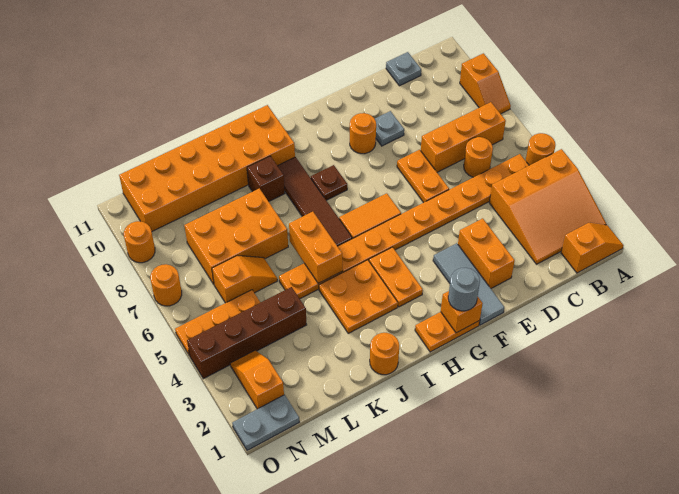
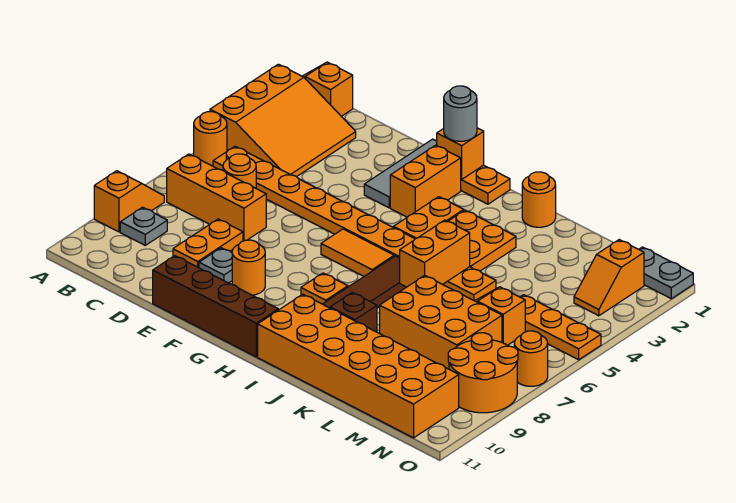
orange slope A2:C4 level 1 top 4 -> orange slope A2:C4 level 1 top A
grey plate C11 level 1 -> grey plate B9 level 1
orange brick E2:E3 level 1 -> orange brick G2:G3 level 1
orange plate E6:E7 level 1 -> orange plate D8:D9 level 1
brown plate H8 level 1 -> orange plate H8 level 1
brown brick L4:O4 level 1 -> brown brick E11:H11 level 1
orange round brick O9 level 1 -> orange round brick N8:O9 level 1

